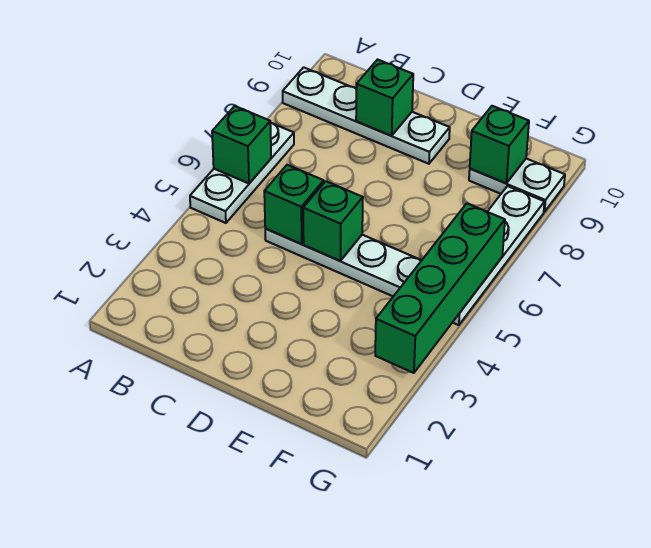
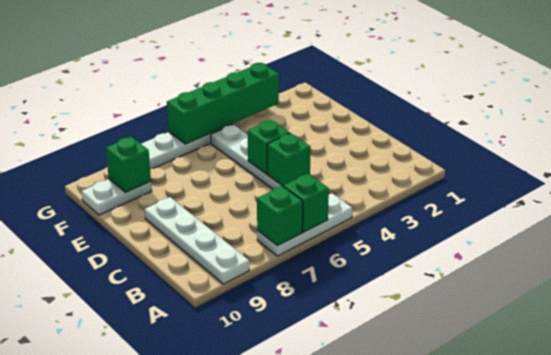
green brick C9 level 2 -> green brick A7 level 2
white plate F9:G9 level 1 -> white plate F9:F10 level 1

